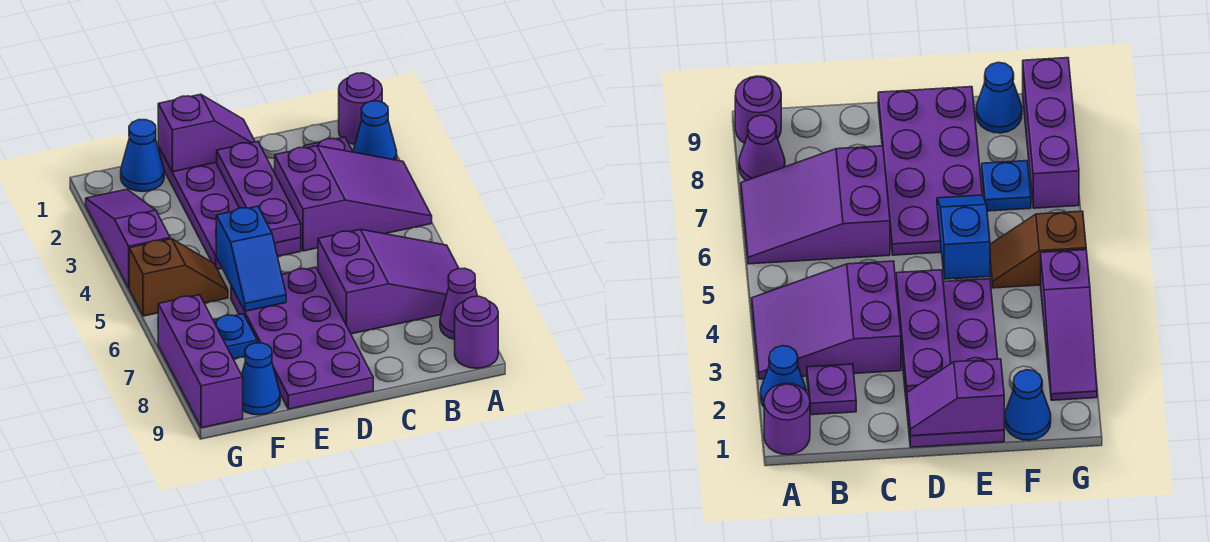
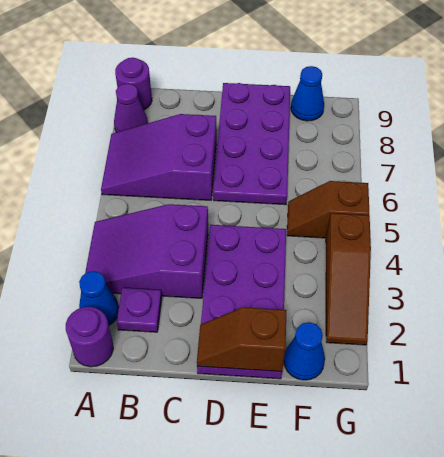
purple slope D1:E1 level 2 top E -> brown slope D1:E1 level 2 top E
purple plate D2:D4 level 2 -> none
blue slope E5:E6 level 2 top 5 -> none
blue plate F7 level 1 -> none
purple slope G2:G4 level 1 top 4 -> brown slope G2:G4 level 1 top 4
purple brick G7:G9 level 1 -> none

